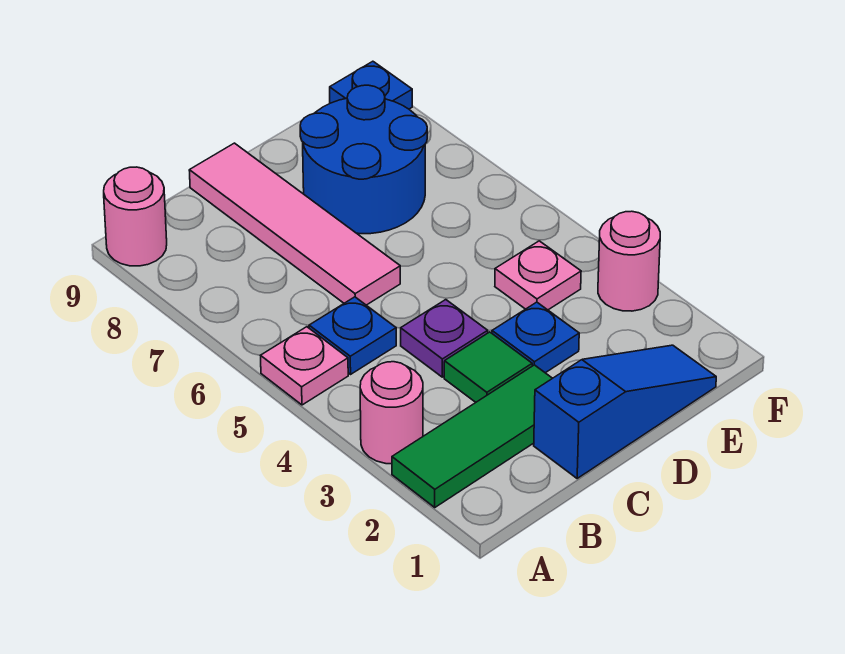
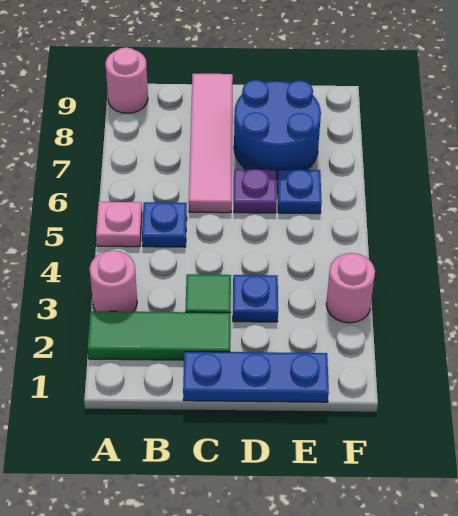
blue slope C1:E1 level 1 top C -> blue plate C1:E1 level 1
purple plate C4 level 1 -> purple plate D6 level 1
pink plate E4 level 1 -> none
blue plate F9 level 1 -> blue plate E6 level 1

